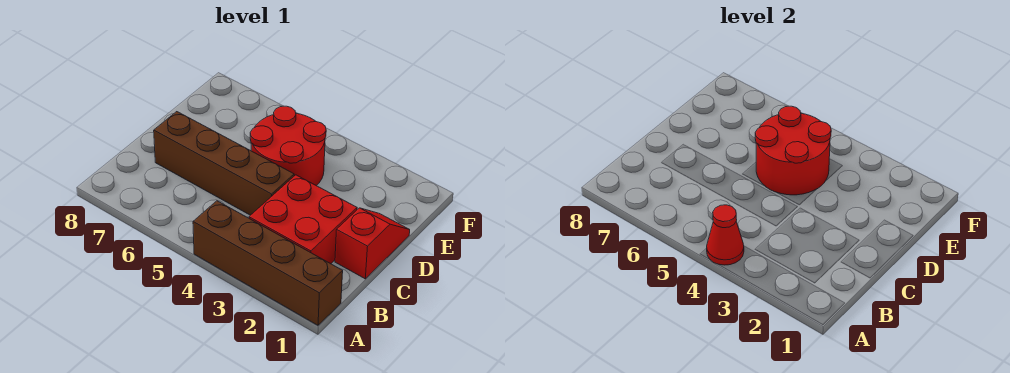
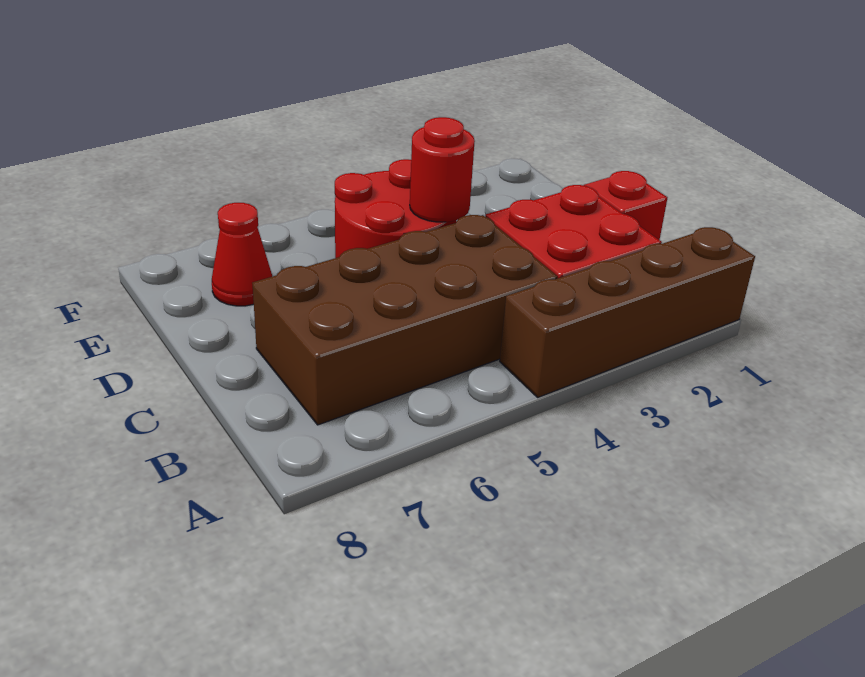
red cone A4 level 2 -> red cone E7 level 1
brown brick C4:C7 level 1 -> brown brick B4:C7 level 1
red round brick D4:E5 level 2 -> red round brick D4 level 2

